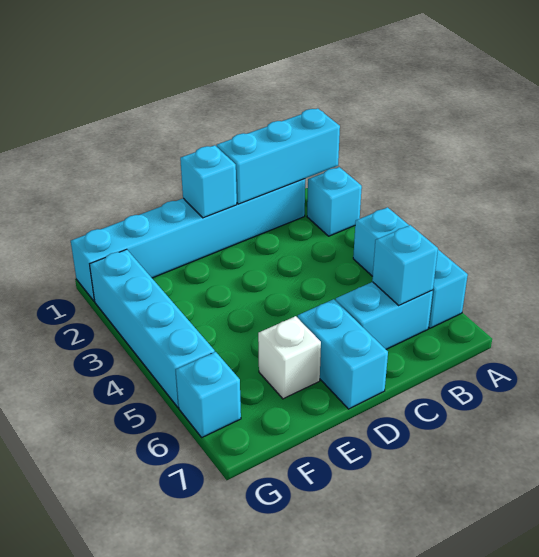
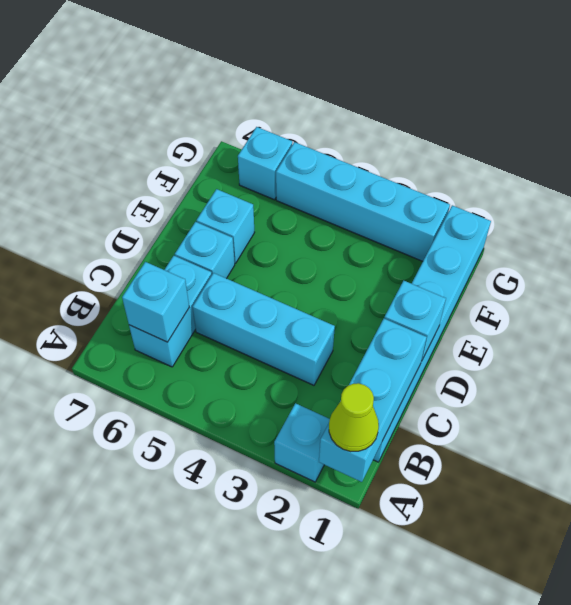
none -> lime cone A1 level 3
cyan brick A4:A6 level 1 -> cyan brick C3:C5 level 1
cyan brick D6:D7 level 1 -> cyan brick D6 level 1
white brick E6 level 1 -> cyan brick E6 level 1

